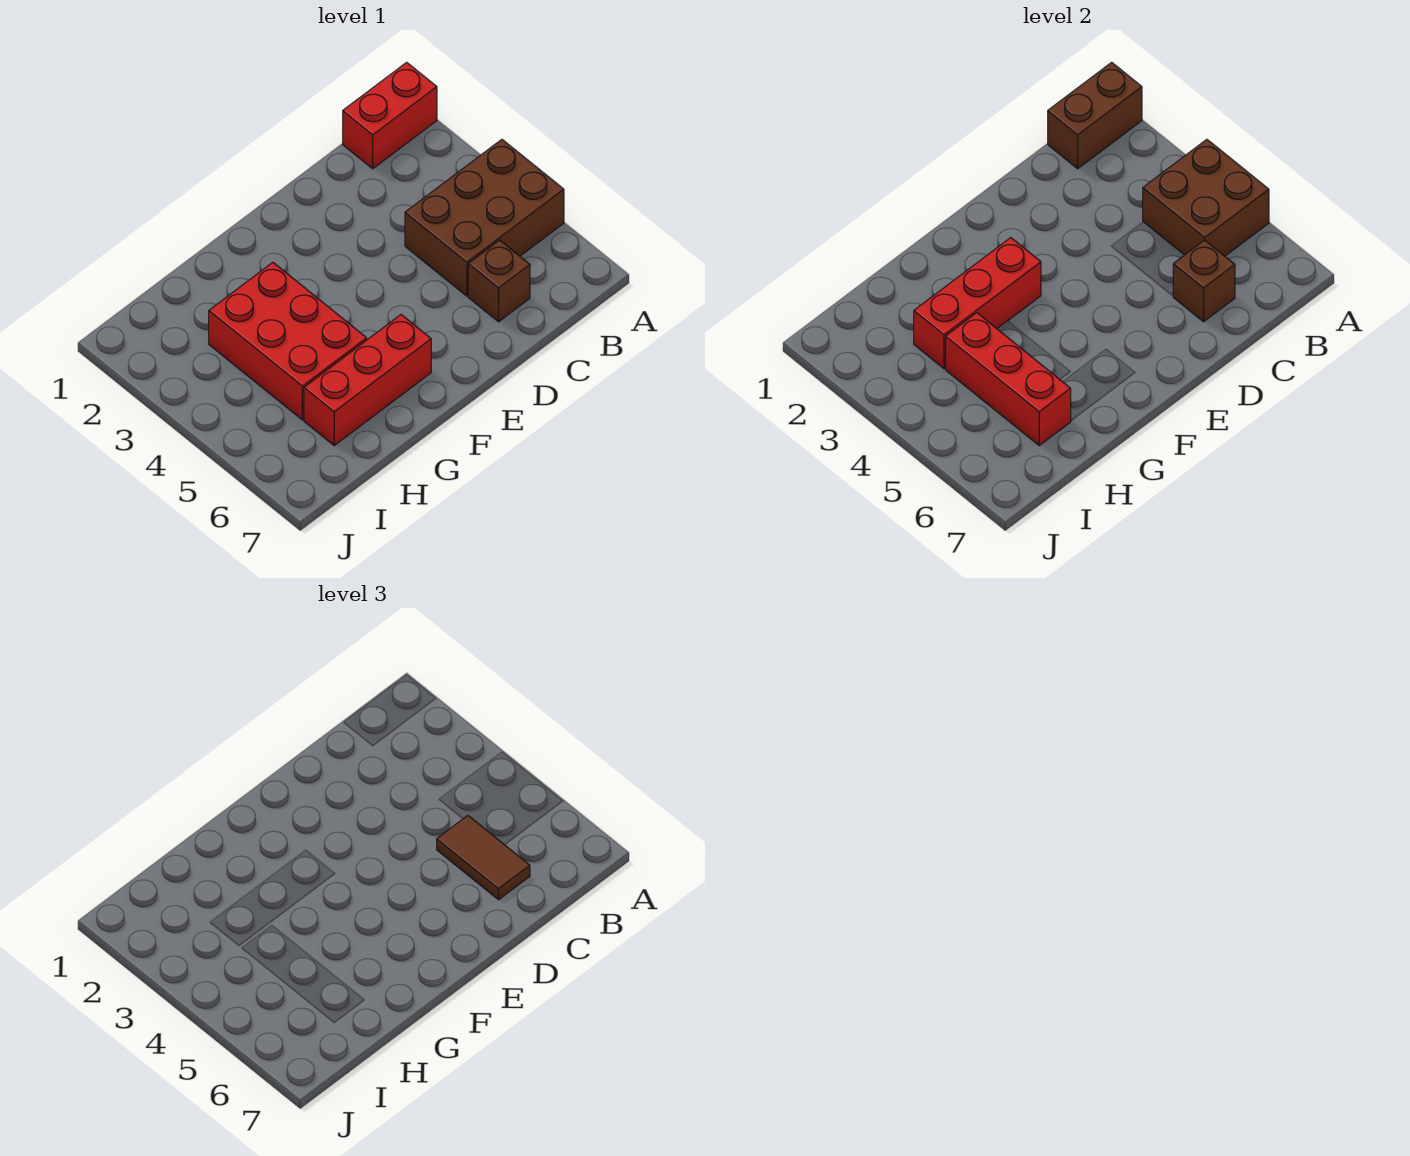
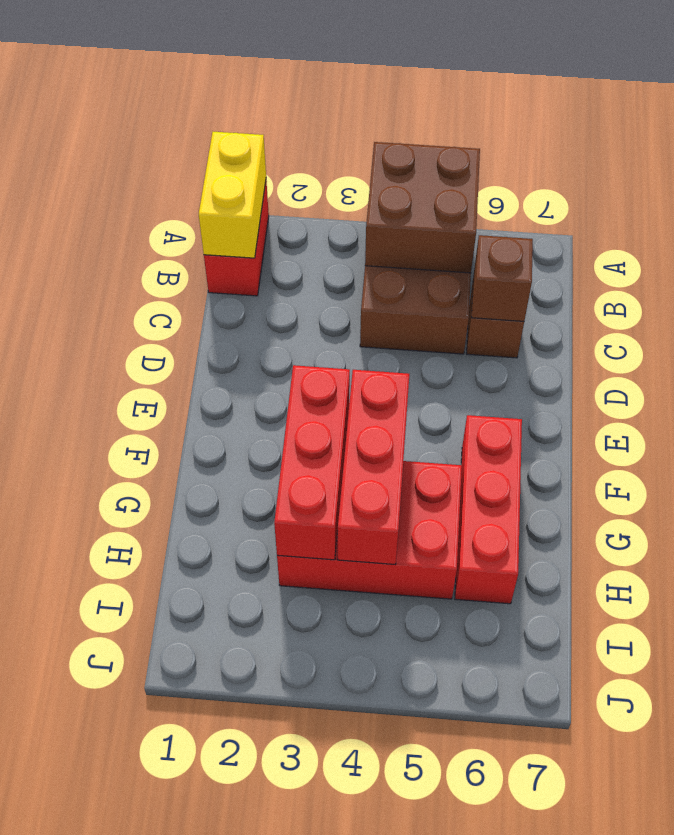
brown brick A1:B1 level 2 -> yellow brick A1:B1 level 2
brown tile C5:C6 level 3 -> none
red brick H4:H6 level 2 -> red brick F4:H4 level 2

